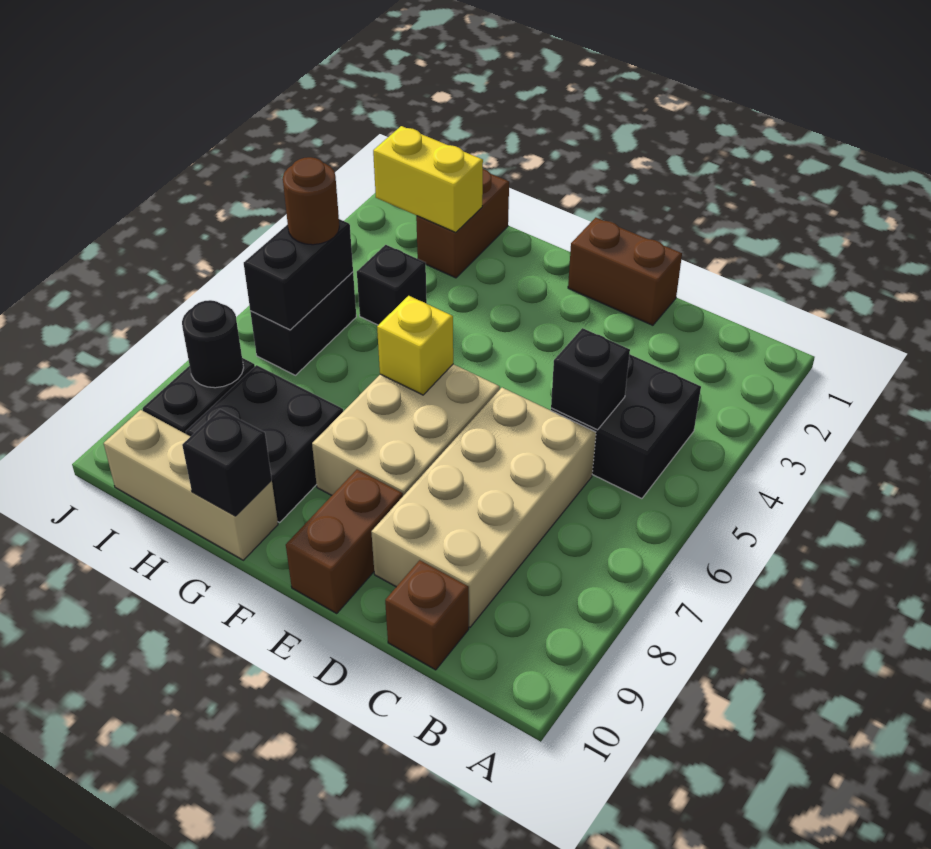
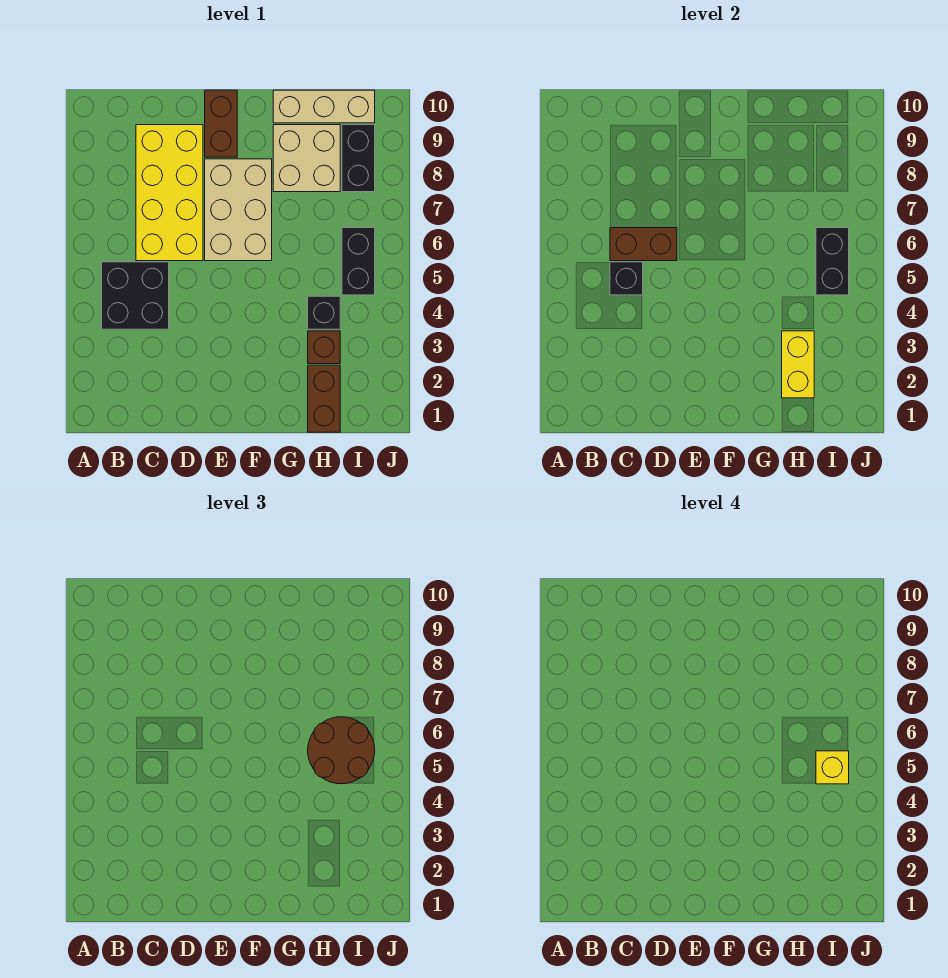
tan brick C6:D9 level 1 -> yellow brick C6:D9 level 1
brown brick C10 level 1 -> brown brick H3 level 1
brown brick D1:E1 level 1 -> brown brick C6:D6 level 2
yellow brick F6 level 2 -> yellow brick I5 level 4
black brick G8:H9 level 1 -> tan brick G8:H9 level 1
black brick G10 level 2 -> none
yellow brick H2:I2 level 2 -> yellow brick H2:H3 level 2
brown round brick I5 level 3 -> brown round brick H5:I6 level 3
black round brick I8 level 2 -> none

